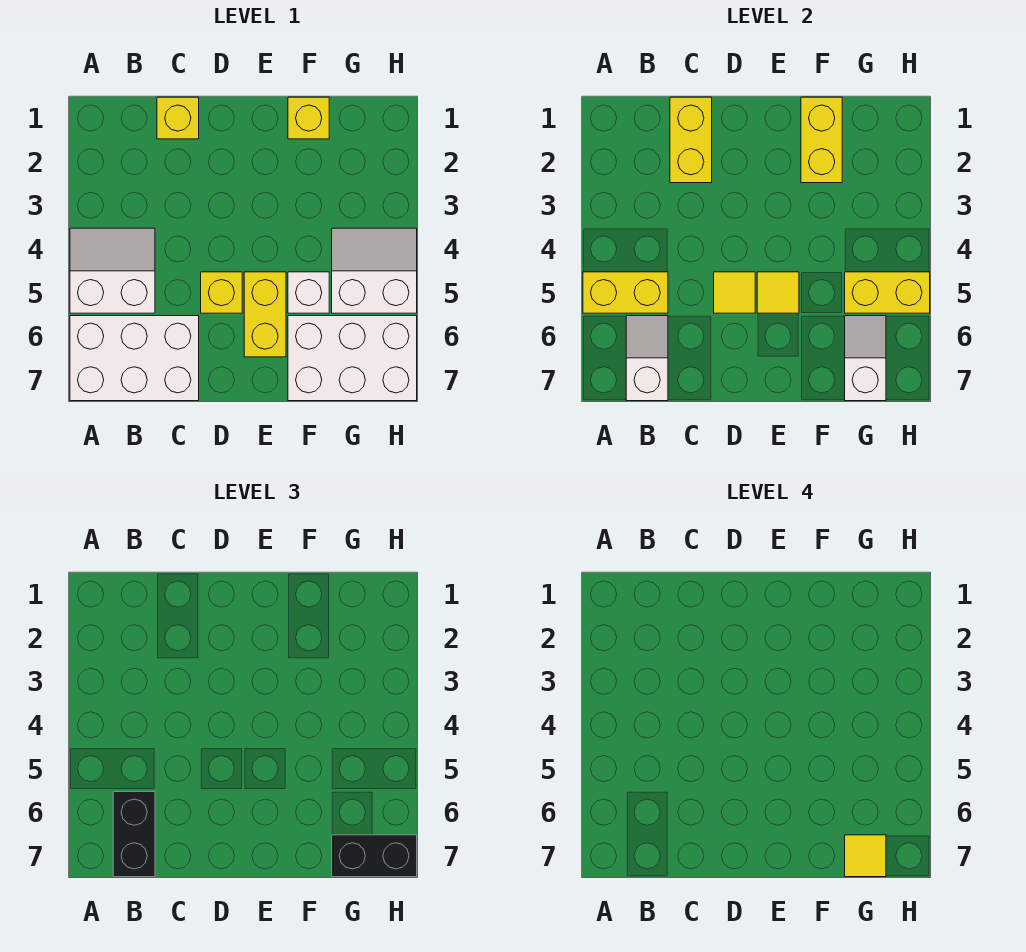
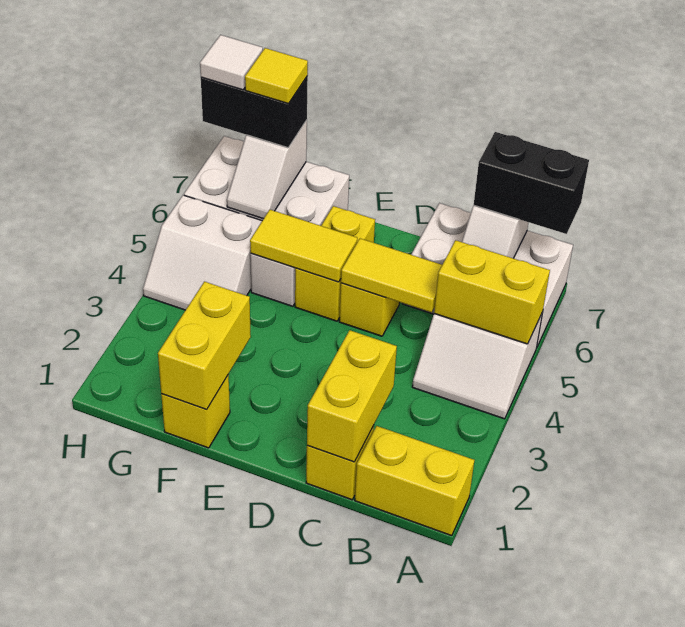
black brick B6:B7 level 3 -> black brick A7:B7 level 3
yellow tile D5 level 2 -> yellow tile C5:D5 level 2
yellow tile E5 level 2 -> yellow tile E5:F5 level 2
yellow brick G5:H5 level 2 -> yellow brick A1:B1 level 1
none -> white tile H7 level 4

